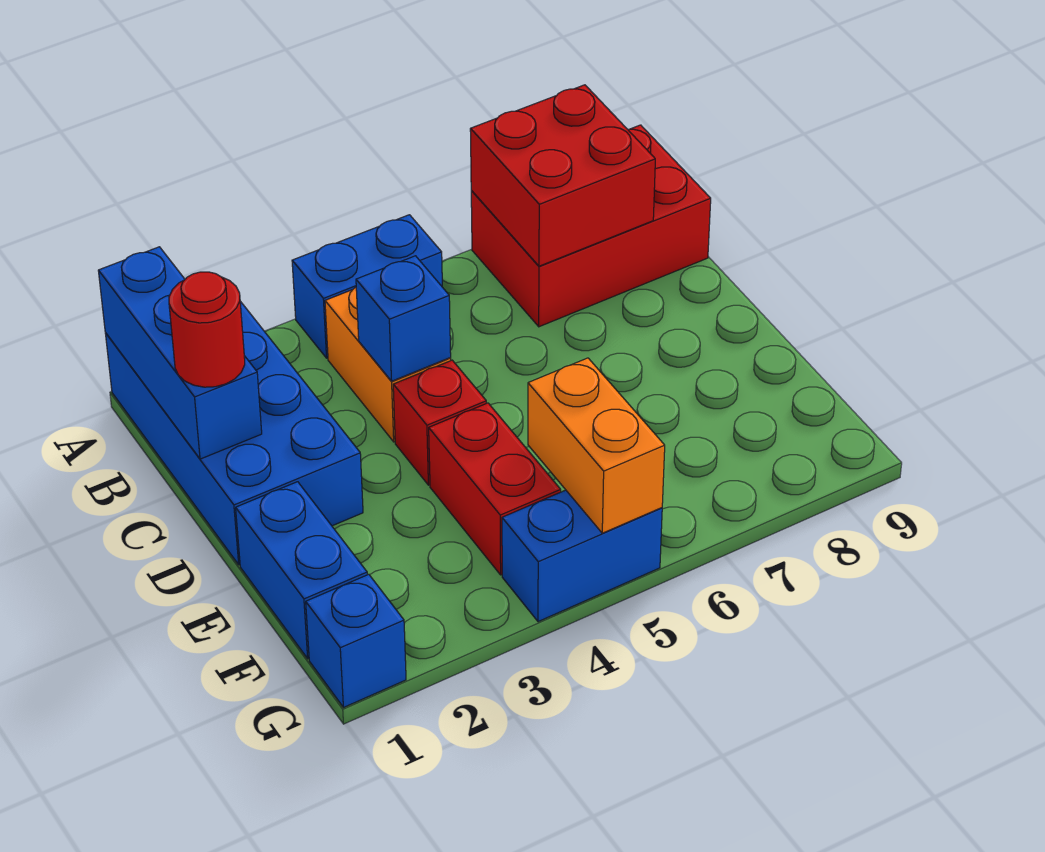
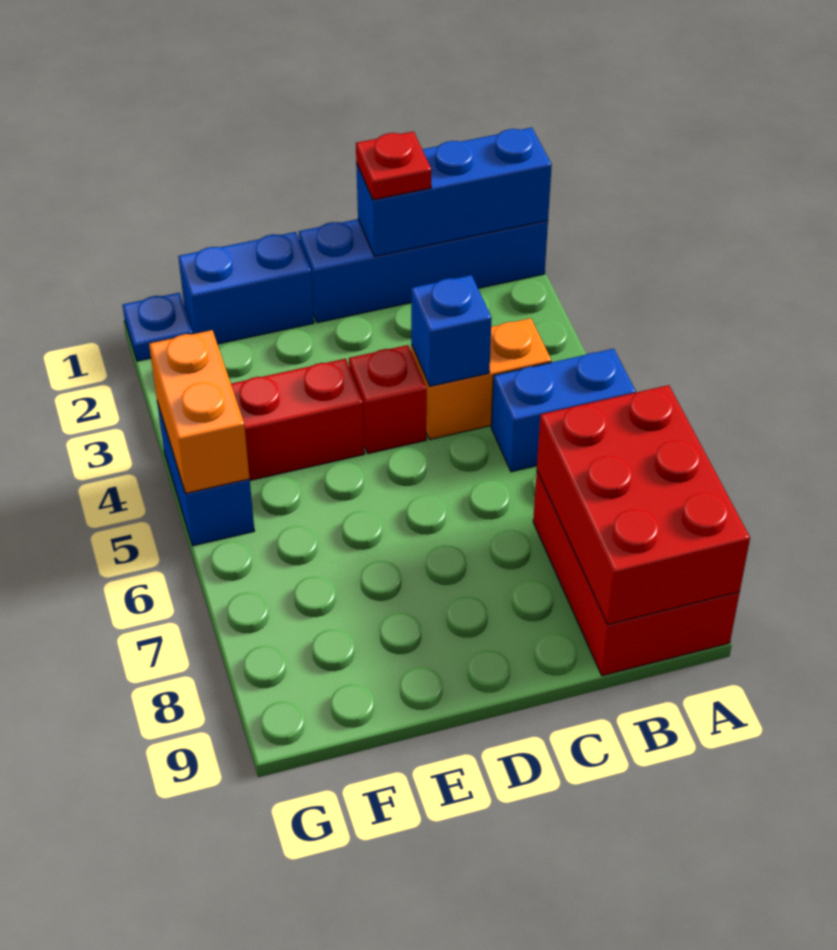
blue brick A1:D2 level 1 -> blue brick A1:D1 level 1
blue brick A4:A5 level 1 -> blue brick A5:B5 level 1
red brick A7:B8 level 2 -> red brick A7:B9 level 2
red round brick C1 level 3 -> red plate C1 level 3
orange brick F5:G5 level 2 -> orange brick G4:G5 level 2
blue brick G1 level 1 -> blue plate G1 level 1

